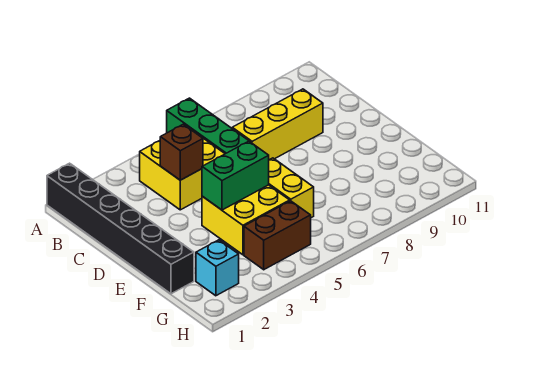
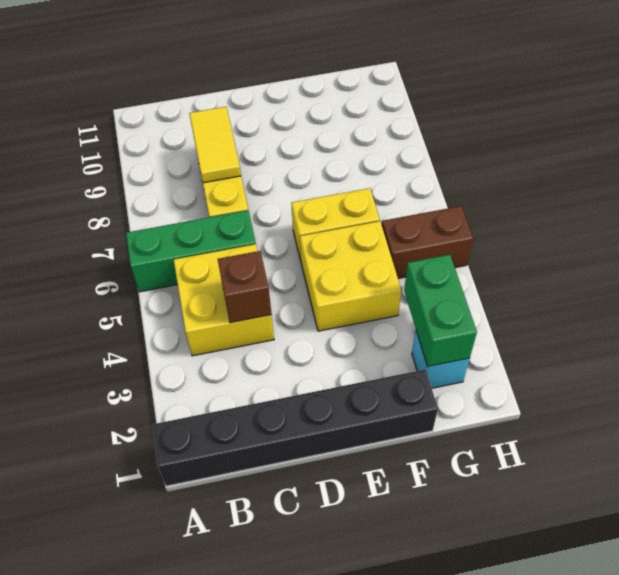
none -> yellow tile C8:C9 level 2
green brick E4:E5 level 2 -> green brick G2:G3 level 2
brown brick G4:G5 level 1 -> brown brick G5:H5 level 1

